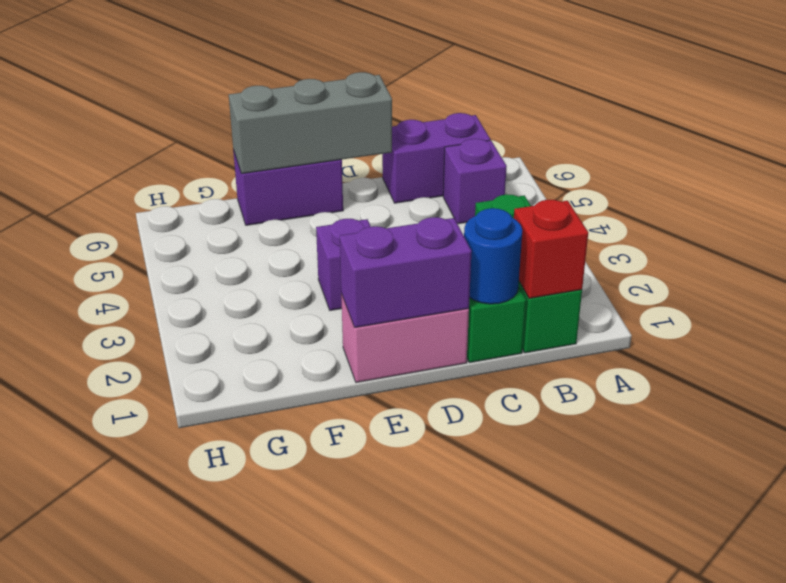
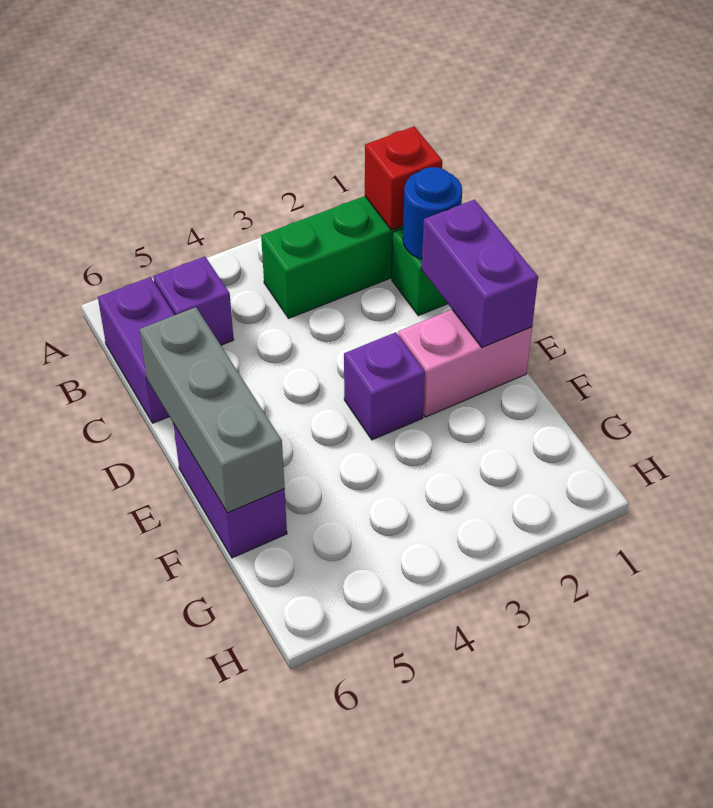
pink brick D1:E1 level 1 -> pink brick E1:E2 level 1

